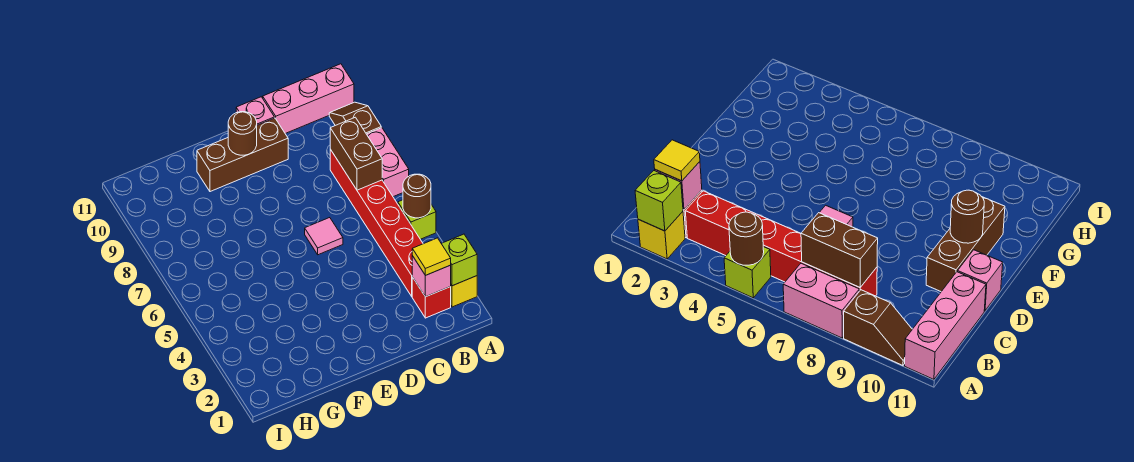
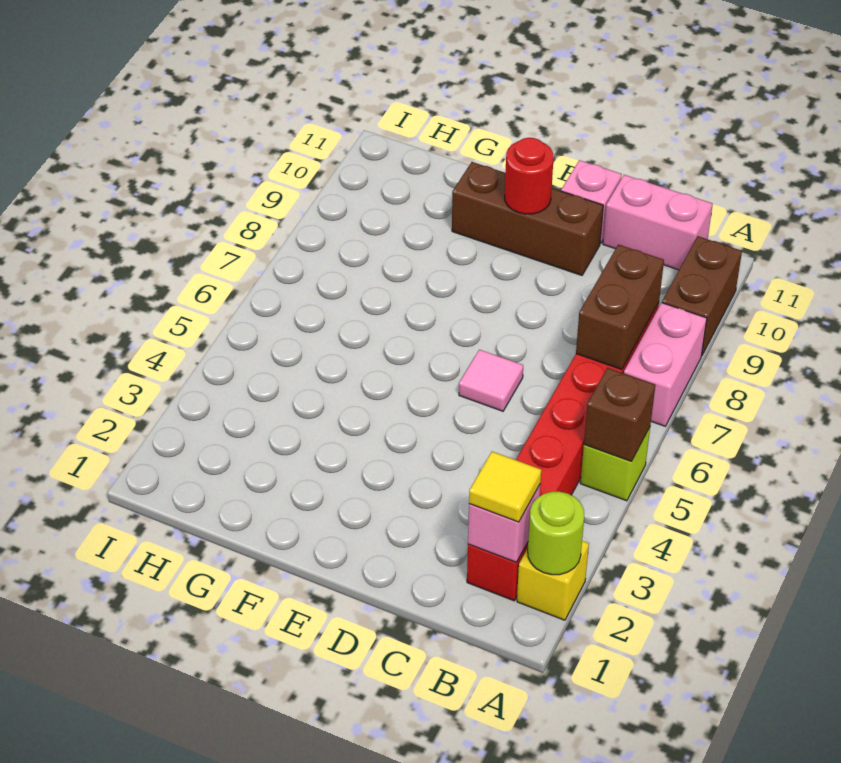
lime brick A2 level 2 -> lime round brick A2 level 2
brown round brick A5 level 2 -> brown brick A5 level 2
brown slope A9:A10 level 1 top 9 -> brown brick A9:A10 level 1
pink brick A11:C11 level 1 -> pink brick B11:C11 level 1
brown round brick E10 level 2 -> red round brick E10 level 2

